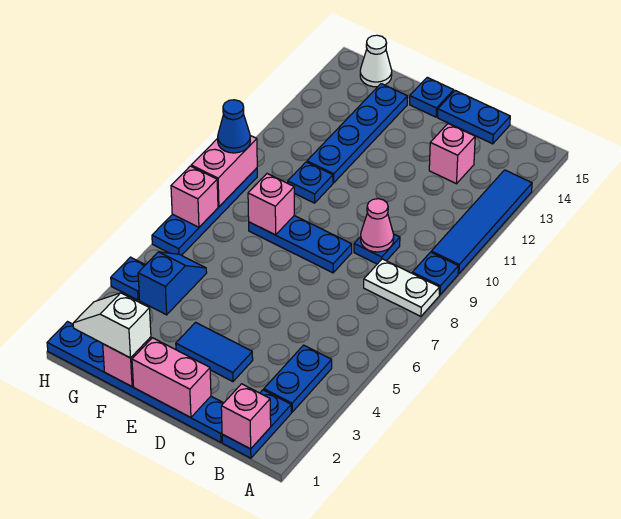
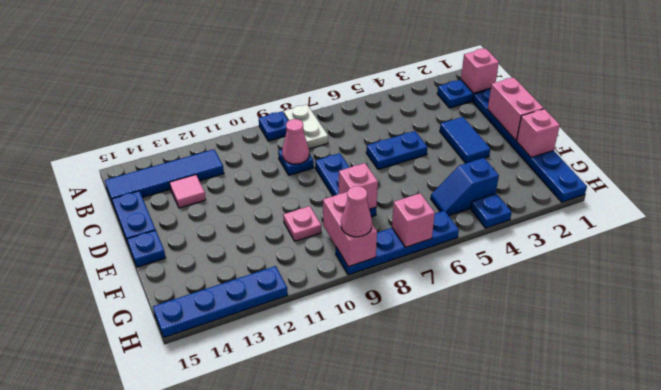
blue tile A10:A13 level 1 -> blue tile B12:B15 level 1
blue plate B3:B4 level 1 -> blue plate D5:D6 level 1
pink brick C13 level 1 -> pink tile C13 level 1
white slope F1:G1 level 3 top F -> none
blue plate F10 level 1 -> pink plate F10 level 1
blue plate F11:F14 level 1 -> blue plate H12:H15 level 1
white cone G15 level 1 -> none
pink brick H8:H9 level 2 -> pink brick G9:H9 level 2
blue cone H9 level 3 -> pink cone H9 level 3

